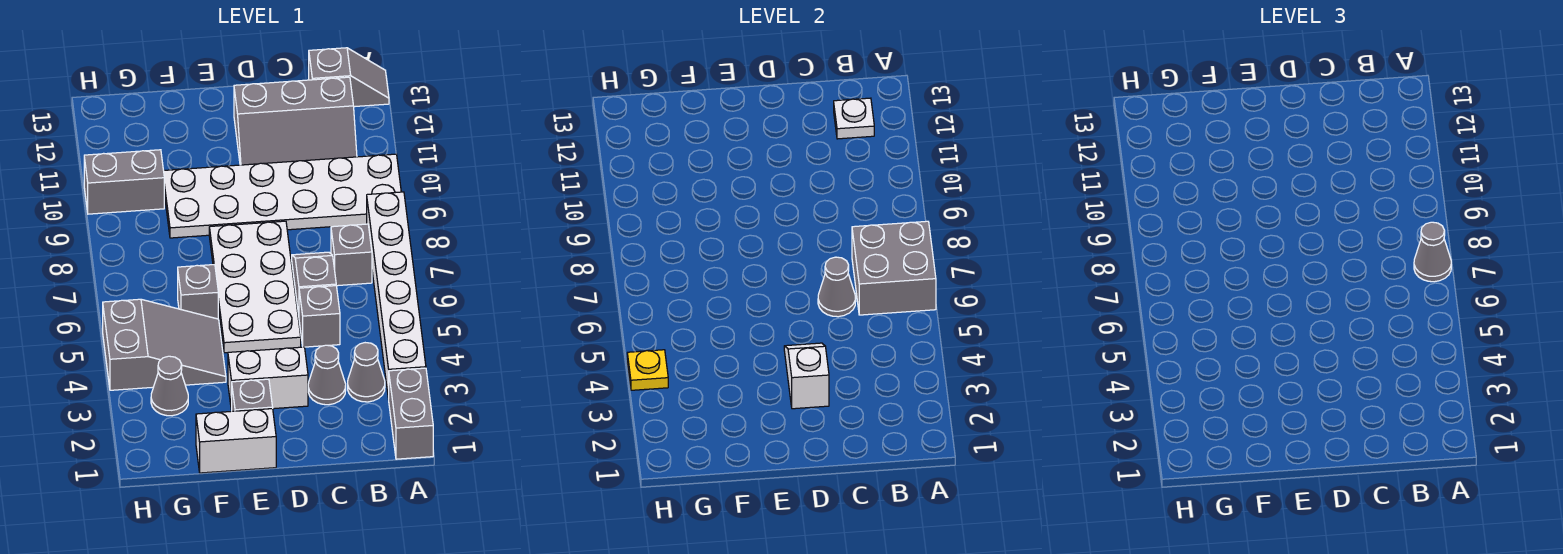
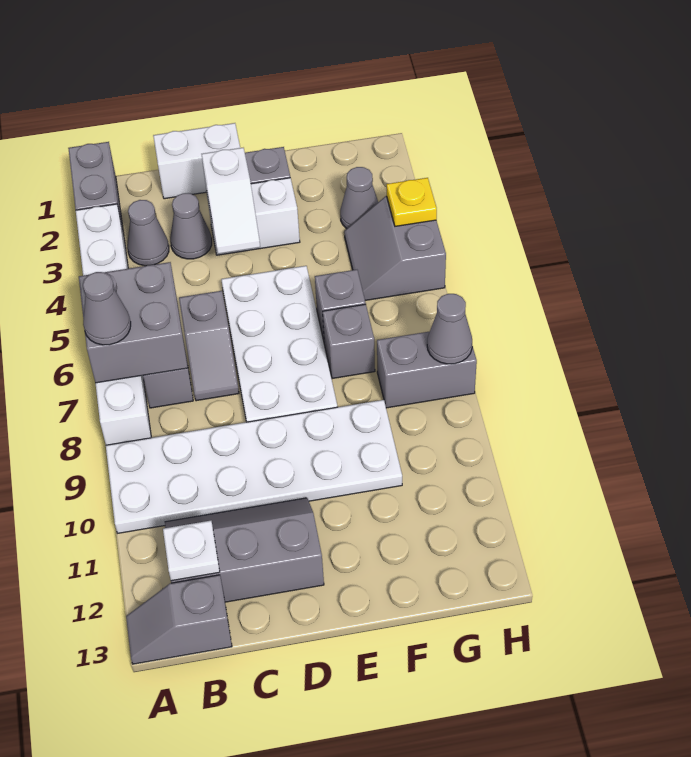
grey brick C5 level 1 -> grey brick F7 level 1
grey cone C6 level 2 -> grey cone H8 level 2
white brick E1:F1 level 1 -> white brick C1:D1 level 1
grey slope F4:H5 level 1 top H -> grey slope G4:H5 level 1 top H
grey brick G10:H10 level 1 -> grey brick G8:H8 level 1

